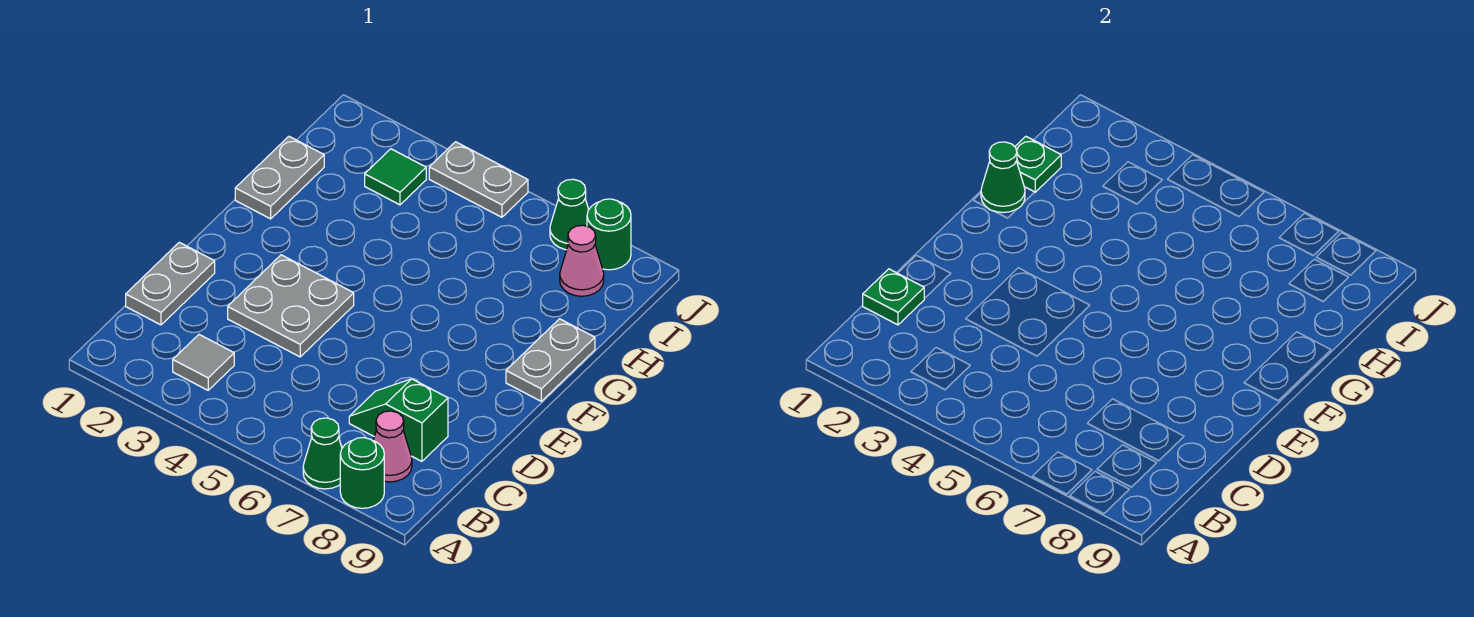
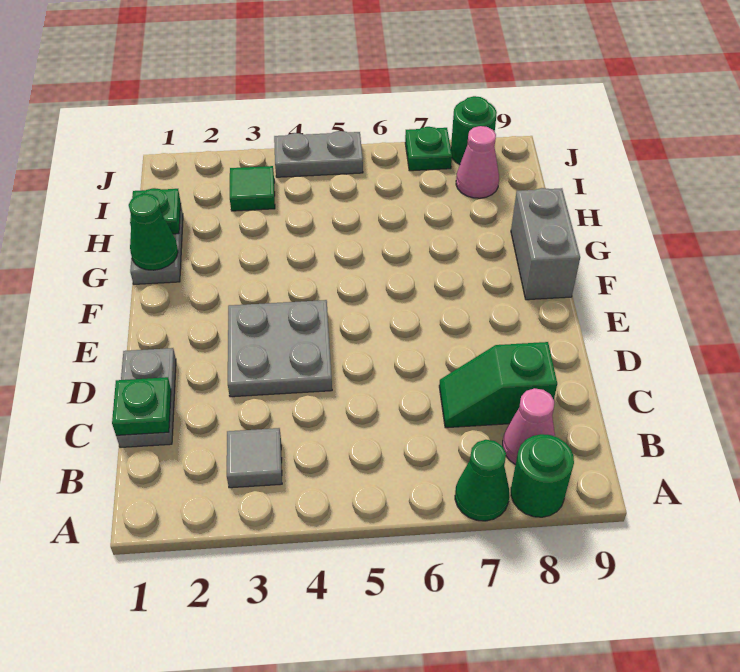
grey plate F9:G9 level 1 -> grey brick F9:G9 level 1
green cone J7 level 1 -> green plate J7 level 1

